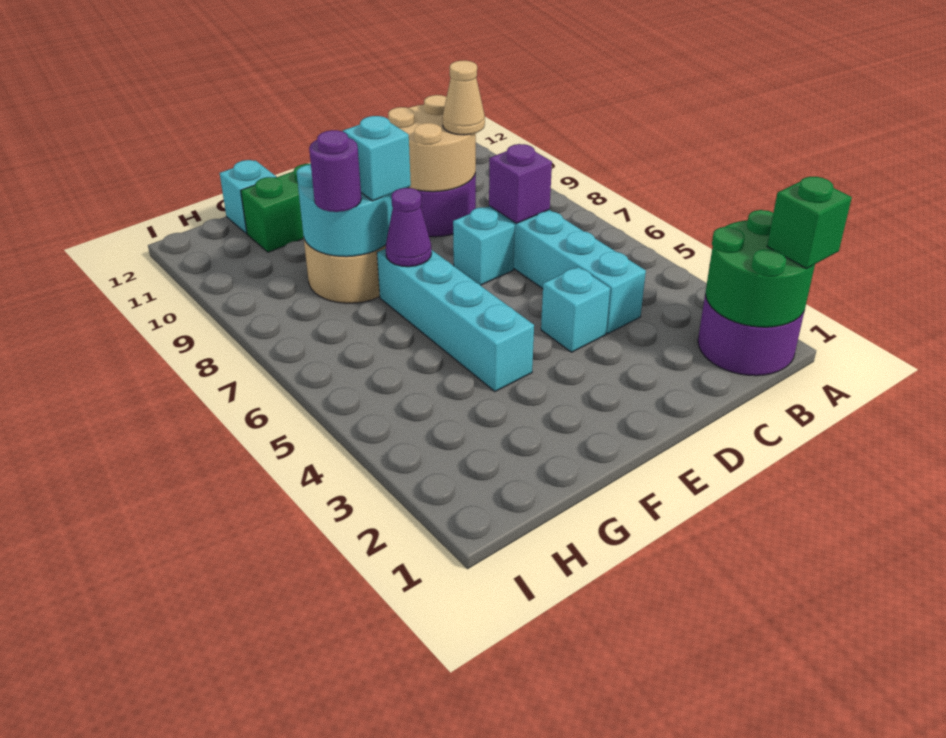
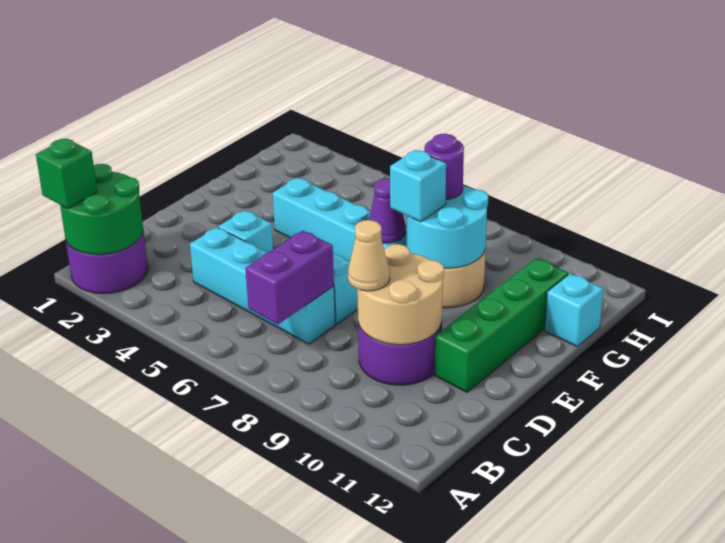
purple brick C7 level 2 -> purple brick B7:C7 level 2

